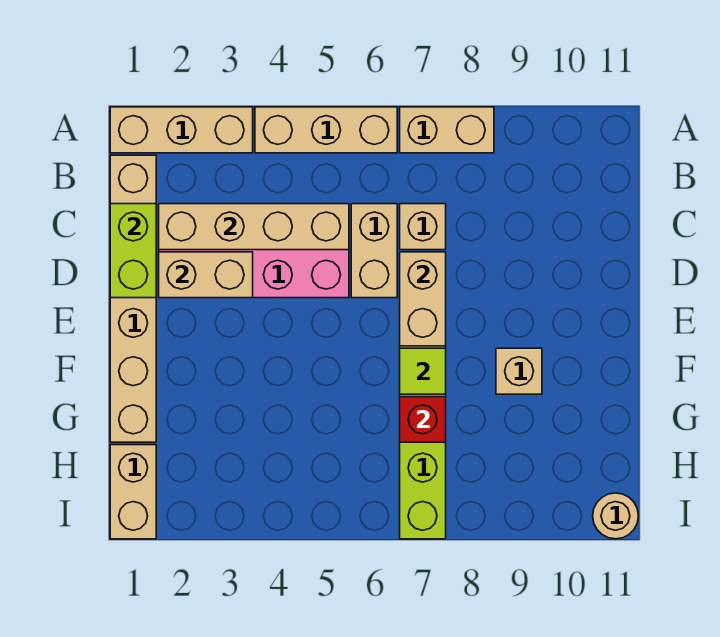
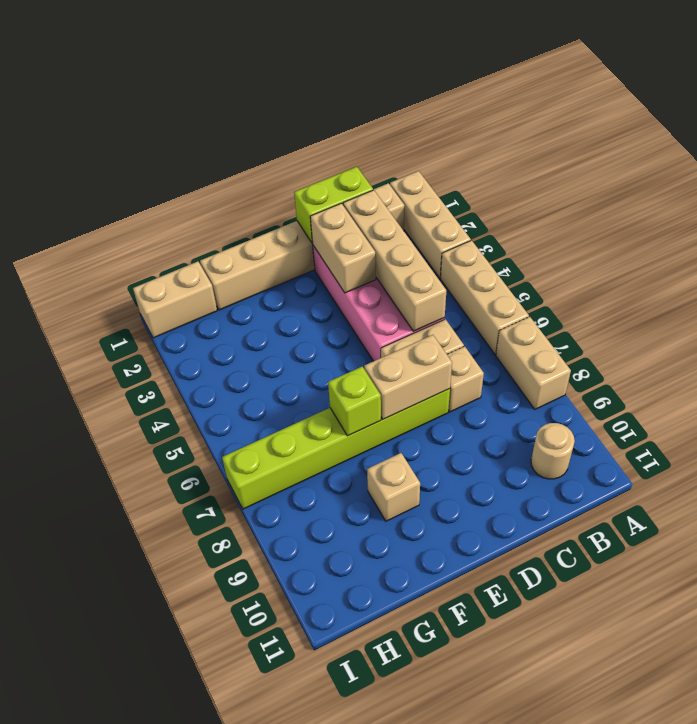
lime tile F7 level 2 -> lime brick F7 level 2
red brick G7 level 2 -> none
tan round brick I11 level 1 -> tan round brick B10 level 1

